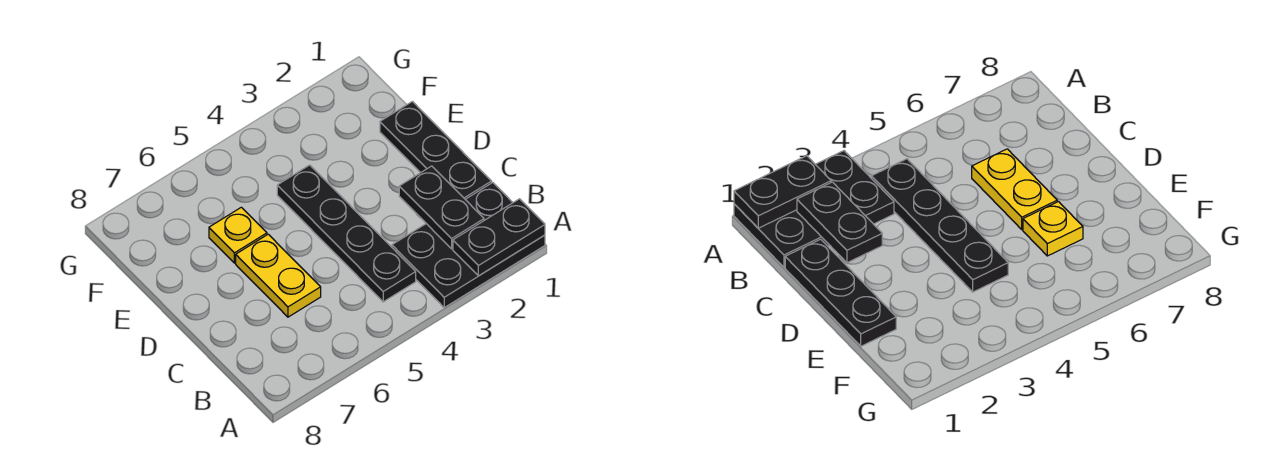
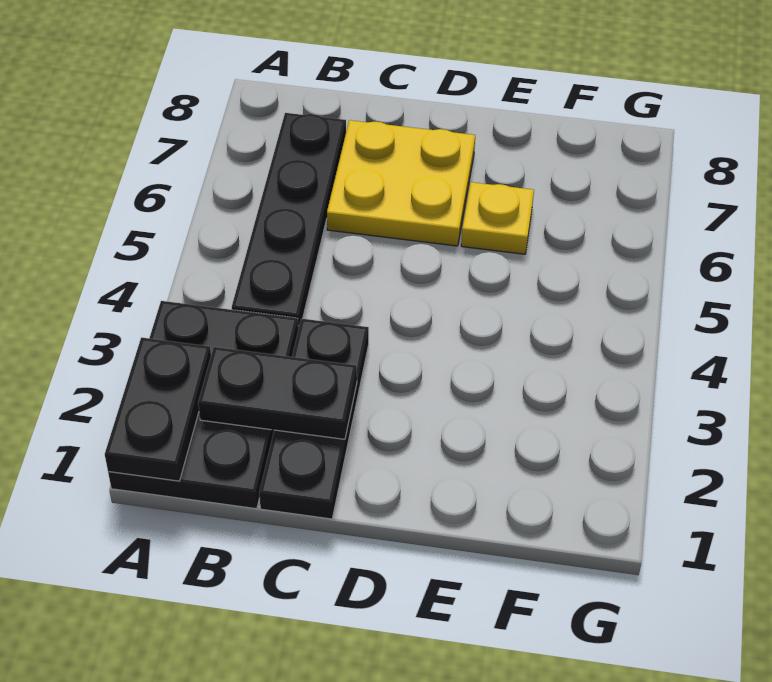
black plate B4:E4 level 1 -> black plate B4:B7 level 1
black plate C1:E1 level 1 -> black plate C1:C3 level 1
yellow plate C6:D6 level 1 -> yellow plate C6:D7 level 1

